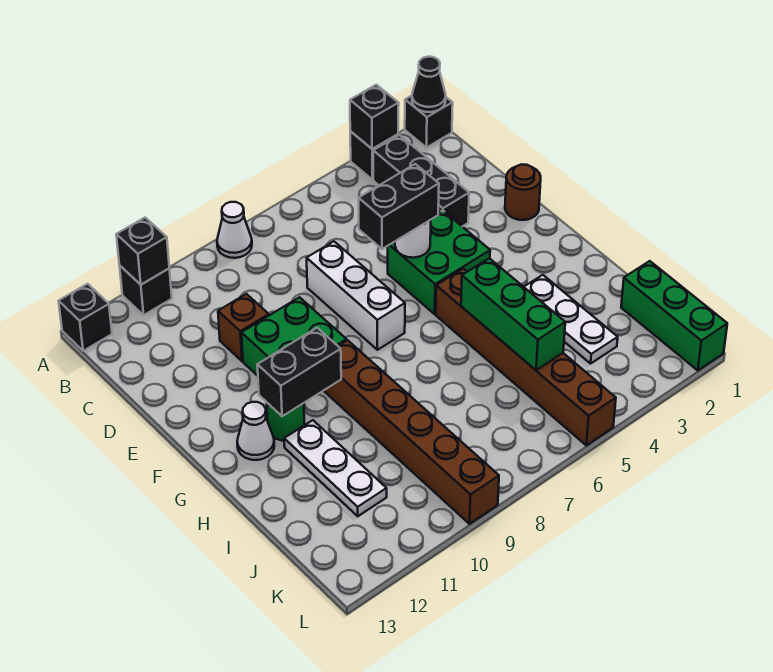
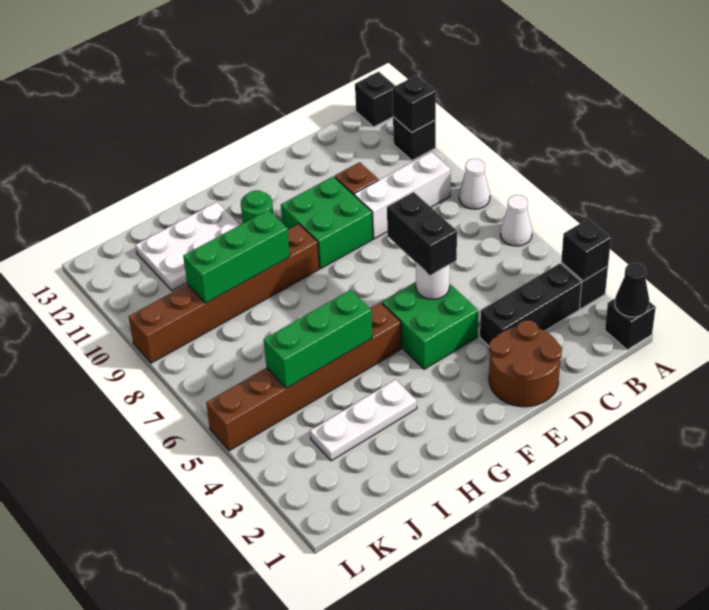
white brick D7:F7 level 1 -> white brick B9:D9 level 1
brown round brick E1 level 1 -> brown round brick D1:E2 level 1
black brick G10:G11 level 2 -> none
white cone G12 level 1 -> white cone A6 level 1
white plate H11:J11 level 1 -> white plate H11:J12 level 1
green brick J1:L1 level 1 -> green brick H9:J9 level 2

